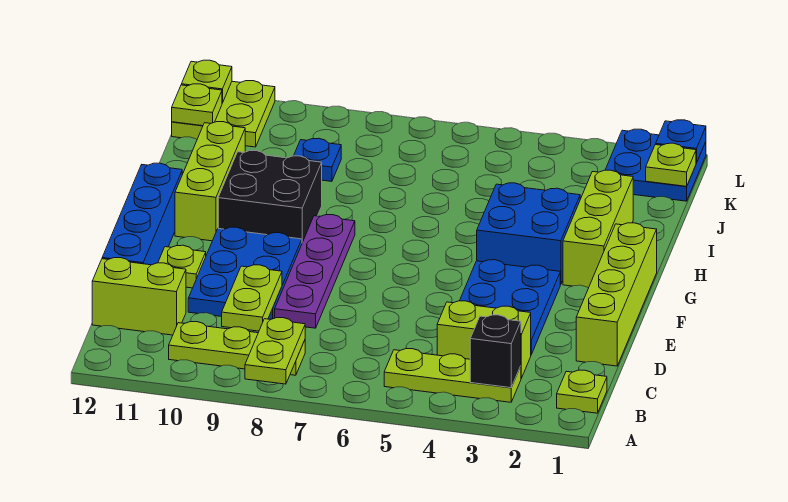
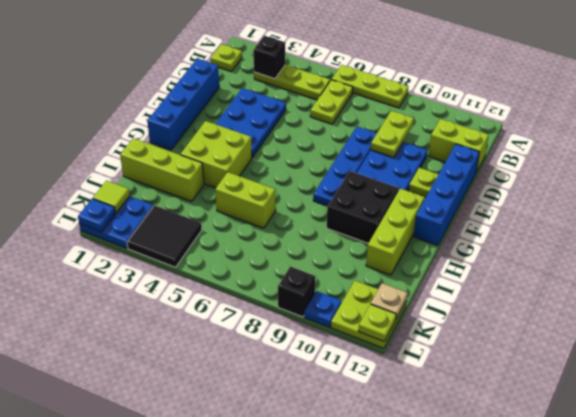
lime plate A8:B8 level 2 -> lime plate B6:C6 level 1
lime plate B8:B10 level 1 -> lime plate A6:A8 level 1
lime brick C3:C4 level 1 -> lime brick I5:I6 level 1
lime brick D1:G1 level 1 -> blue brick D1:G1 level 1
purple plate D8:G8 level 1 -> blue plate D8:G8 level 1
lime brick G2:I2 level 1 -> lime brick I1:I3 level 1
blue brick G3:H4 level 1 -> lime brick G3:H4 level 1
blue plate J9 level 1 -> blue plate L10 level 1
lime plate K1 level 2 -> lime tile K1 level 2
none -> black tile K3:L4 level 1
lime plate K12 level 2 -> tan plate K12 level 2
none -> black brick L9 level 1

